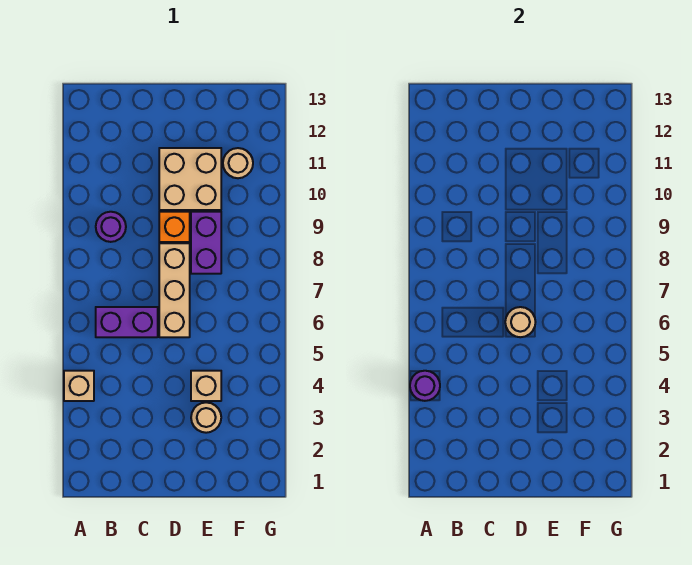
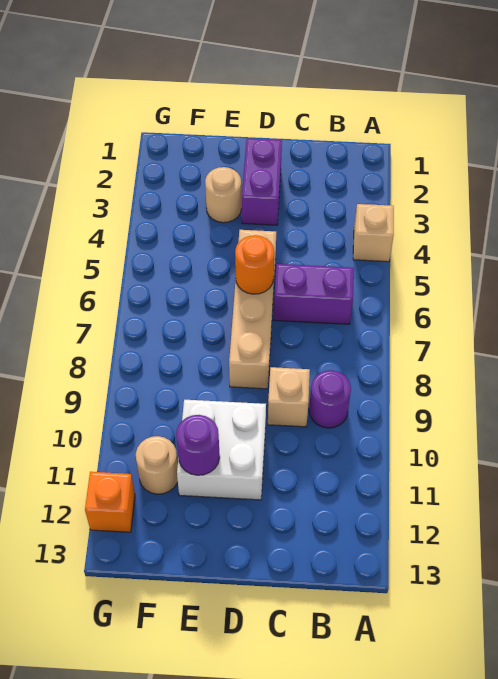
purple round brick A4 level 2 -> purple round brick E11 level 2
tan brick D6:D8 level 1 -> tan brick D5:D8 level 1
tan round brick D6 level 2 -> orange round brick D6 level 2
orange brick D9 level 1 -> orange brick G12 level 1
tan brick D10:E11 level 1 -> white brick D10:E11 level 1
tan brick E4 level 1 -> tan brick C9 level 1
purple brick E8:E9 level 1 -> purple brick D2:D3 level 1

